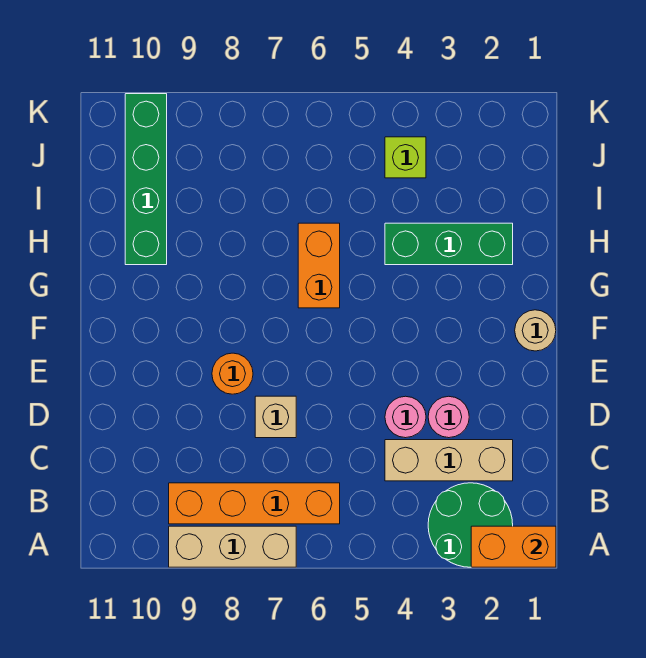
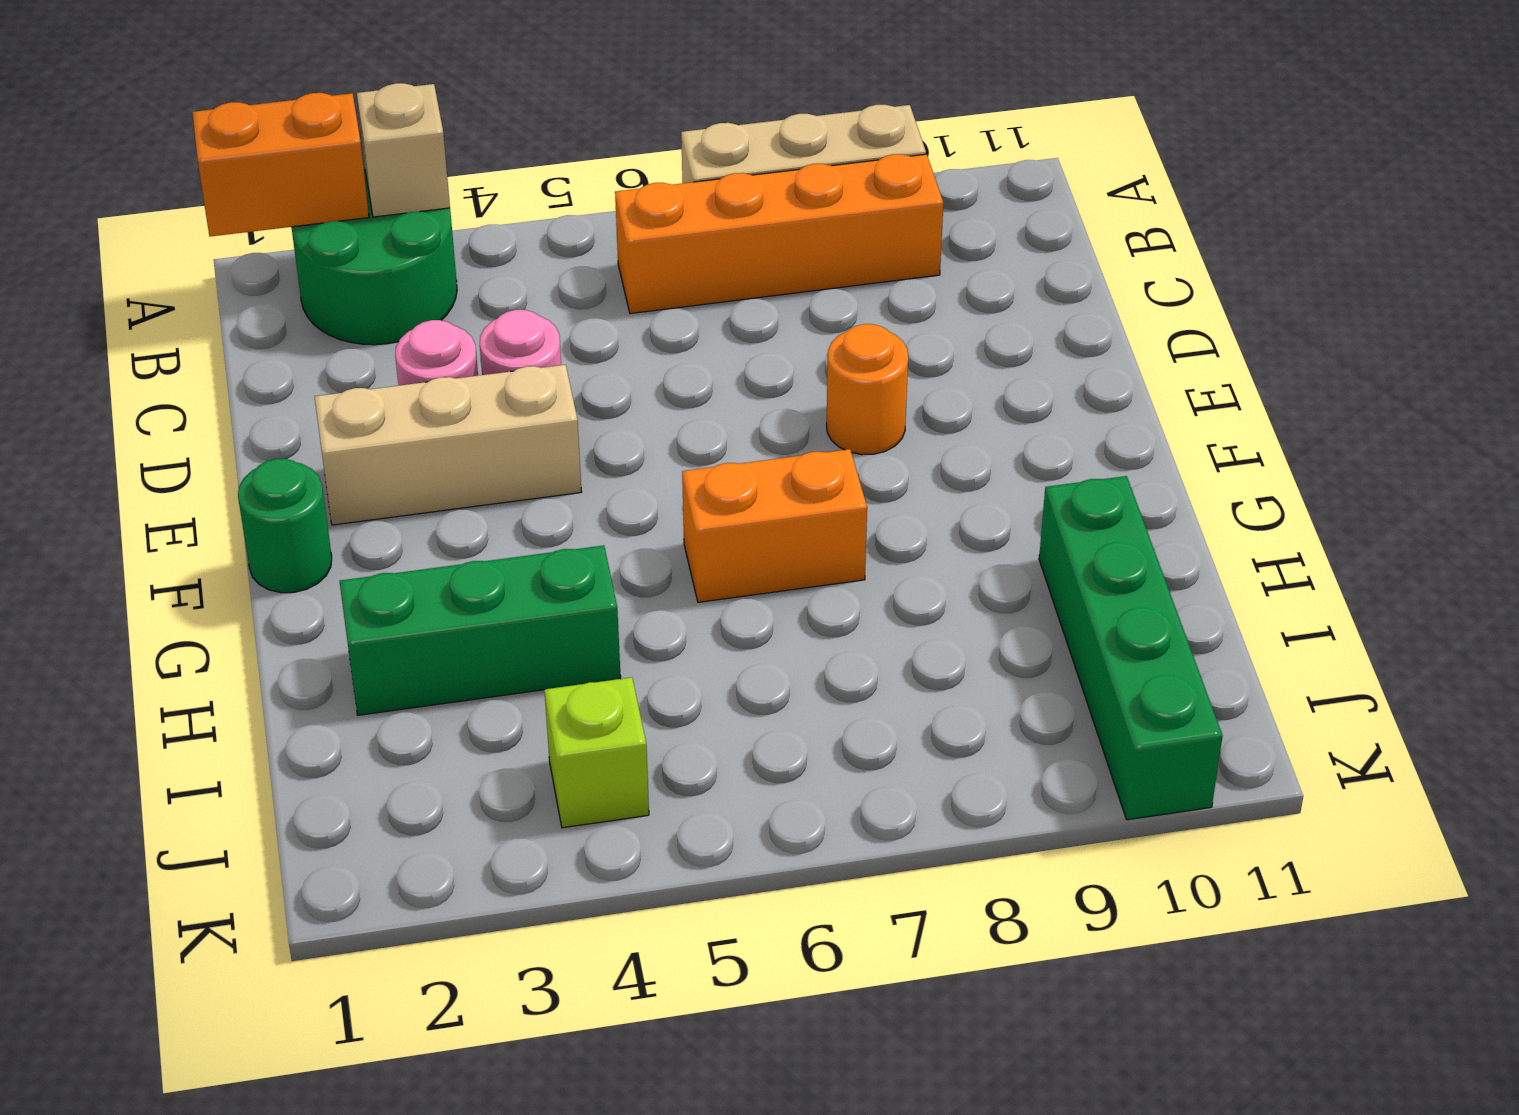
tan brick C2:C4 level 1 -> tan brick E2:E4 level 1
tan brick D7 level 1 -> tan brick A3 level 2
tan round brick F1 level 1 -> green round brick F1 level 1
orange brick G6:H6 level 1 -> orange brick G6:G7 level 1

